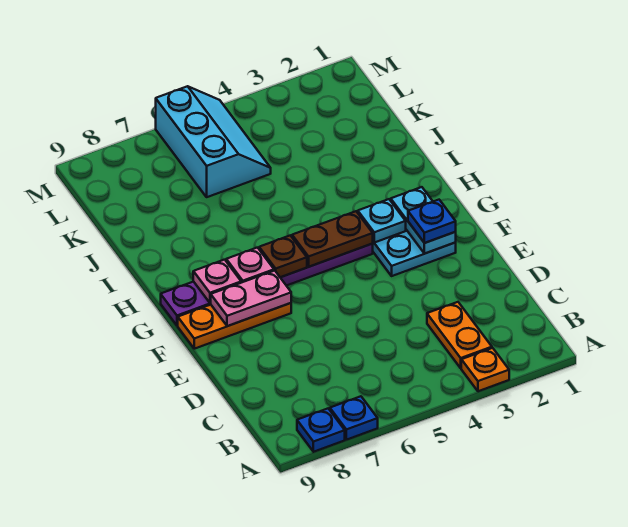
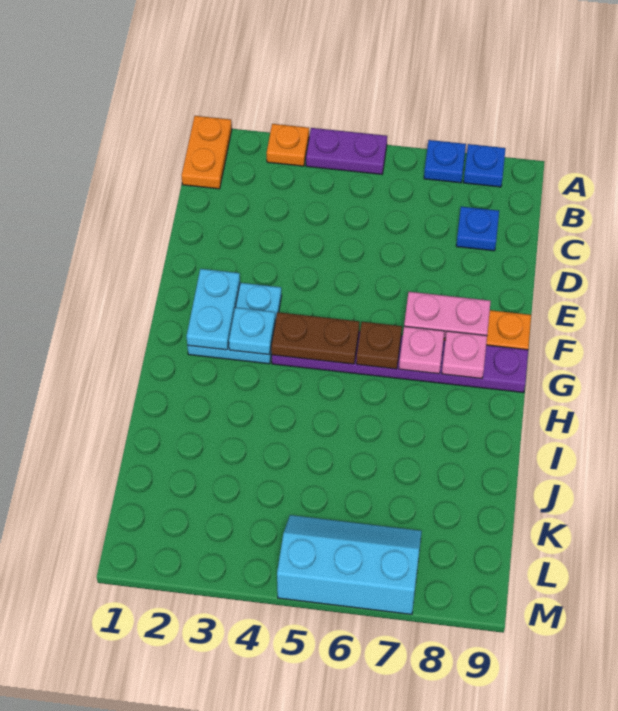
none -> purple plate A4:A5 level 1
orange plate B3:C3 level 1 -> orange plate A1:B1 level 1
blue plate F2 level 3 -> blue plate C8 level 1
cyan slope K5:M6 level 1 top 6 -> cyan slope L5:M7 level 1 top M

